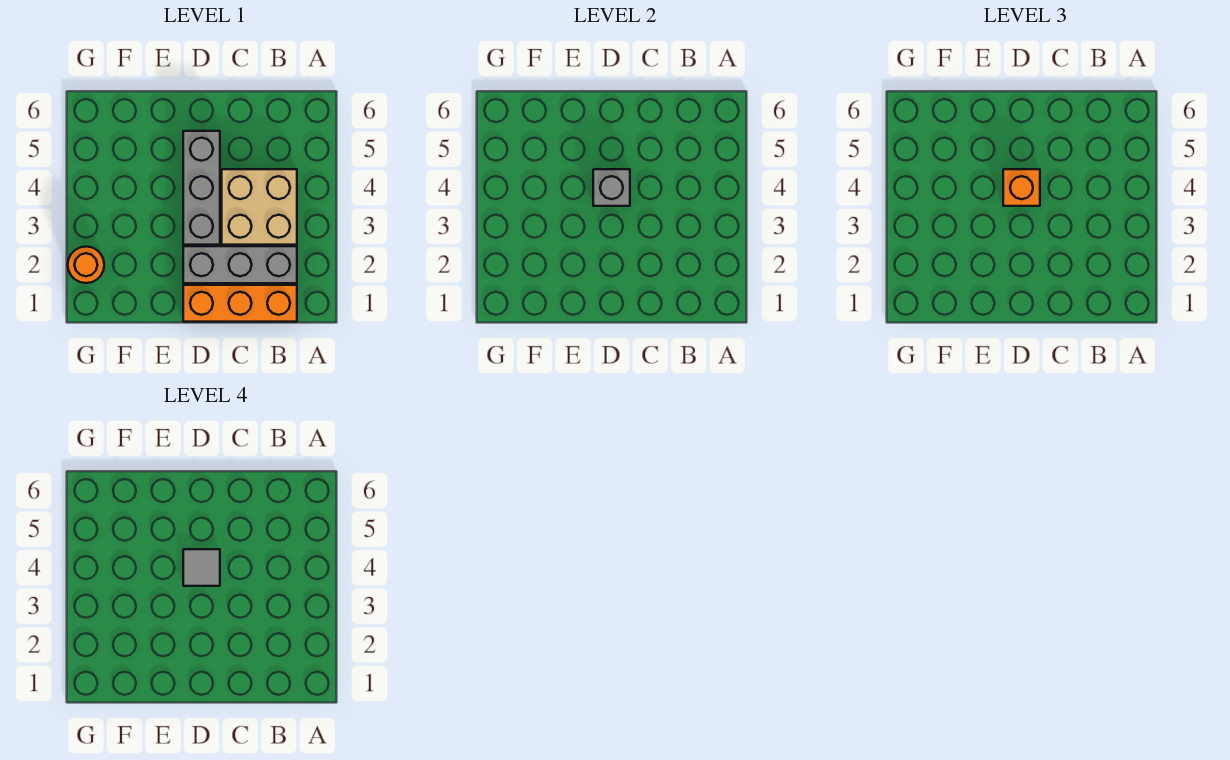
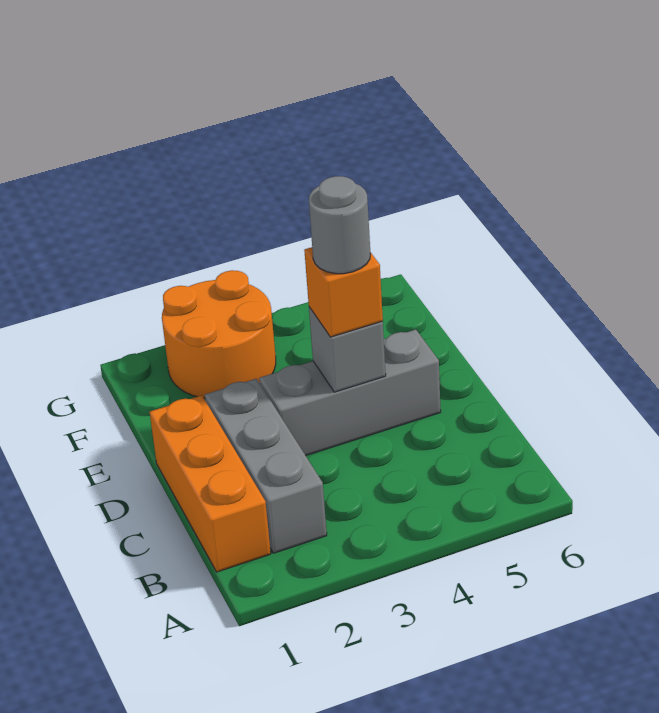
tan brick B3:C4 level 1 -> none
grey tile D4 level 4 -> grey round brick D4 level 4
orange round brick G2 level 1 -> orange round brick F2:G3 level 1

